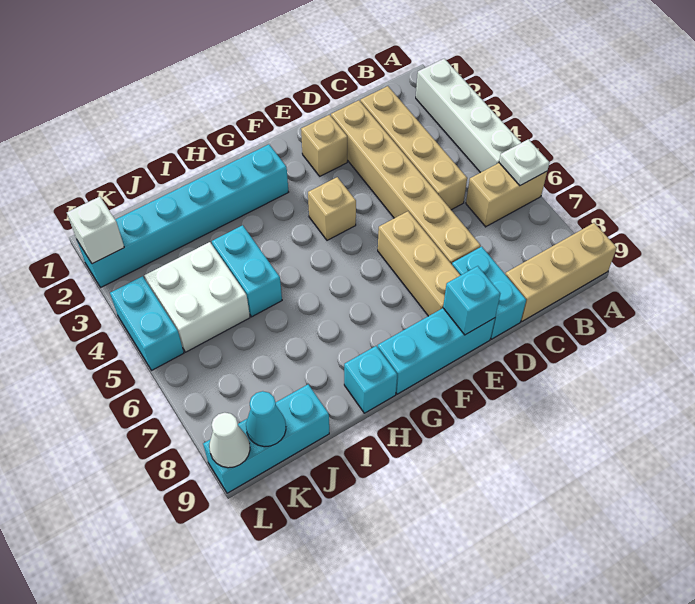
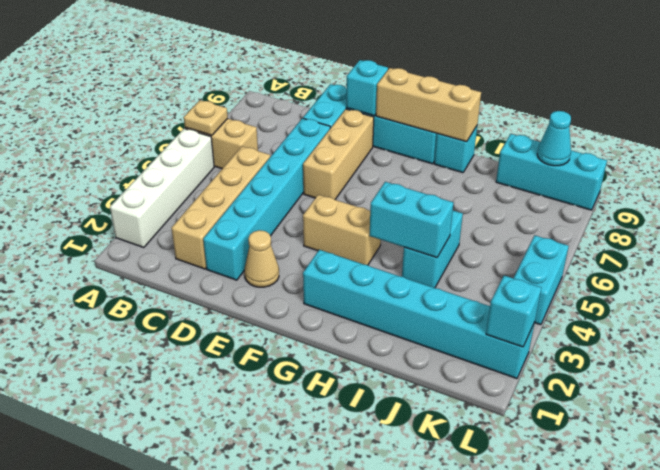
white plate A6 level 2 -> tan plate A6 level 2
tan brick A9:C9 level 1 -> tan brick F9:H9 level 2
tan brick D2:D7 level 1 -> cyan brick D2:D7 level 1
tan brick E2 level 1 -> tan cone E2 level 1
tan brick F4 level 1 -> tan brick F4:G4 level 1
none -> cyan brick H4:I4 level 2
white brick J4:K5 level 1 -> none
white brick L2 level 2 -> cyan brick L2 level 2
white cone L9 level 2 -> none

